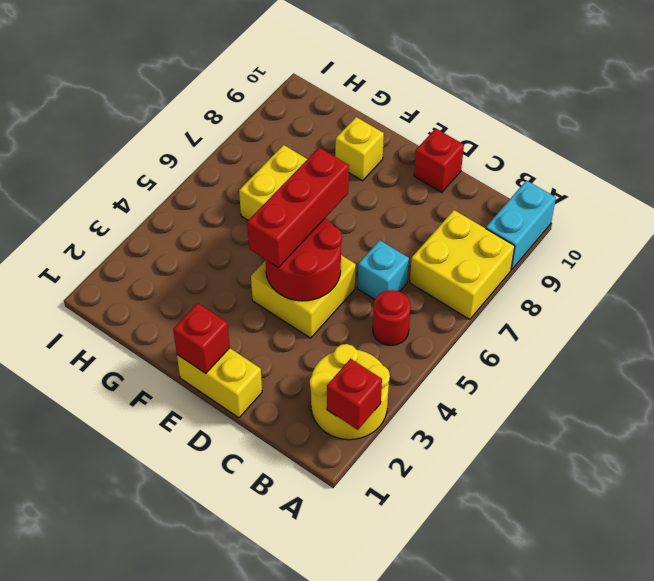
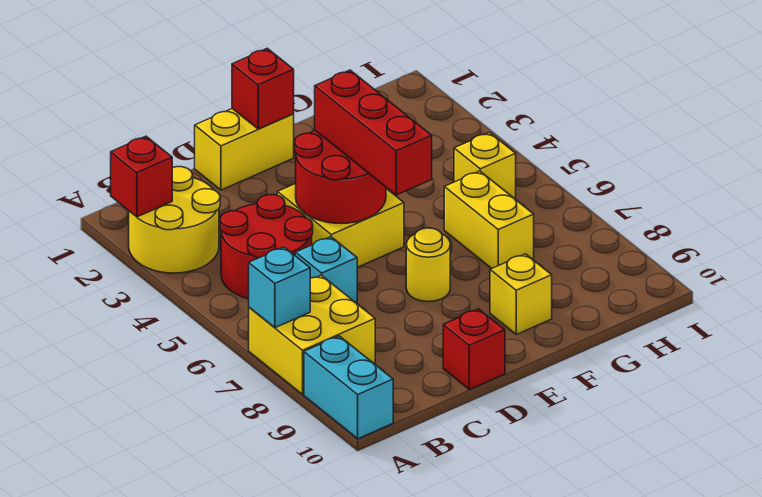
none -> cyan brick A7 level 2
red round brick B5 level 1 -> red round brick B4:C5 level 1
none -> yellow round brick E7 level 1
none -> yellow brick H5 level 1

